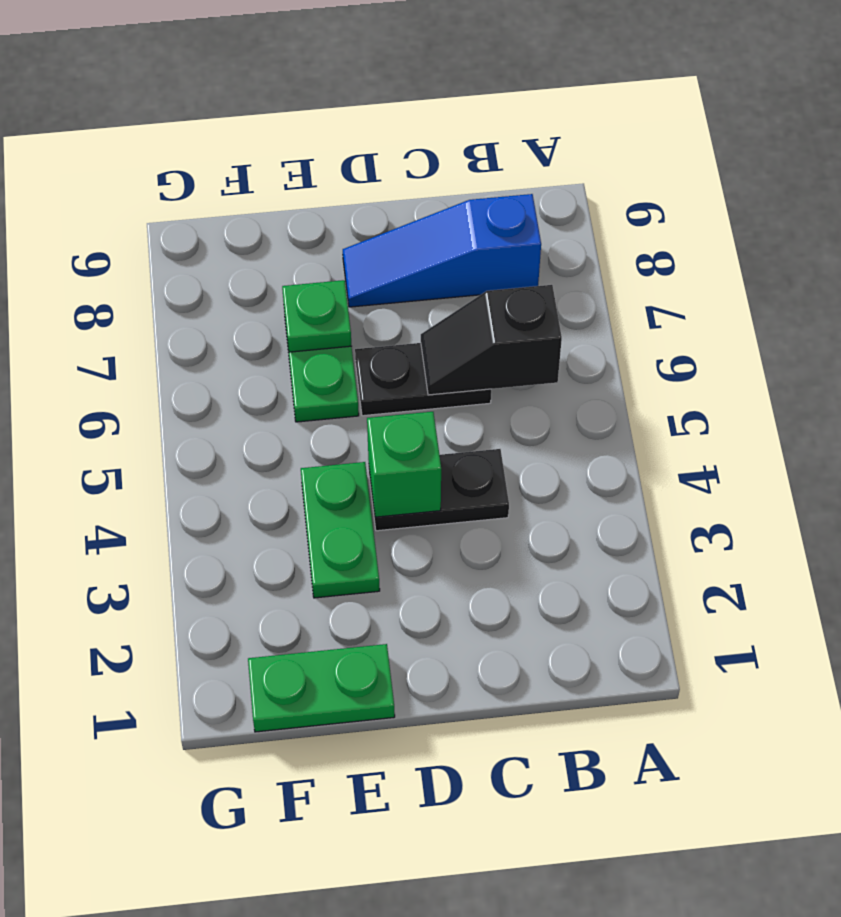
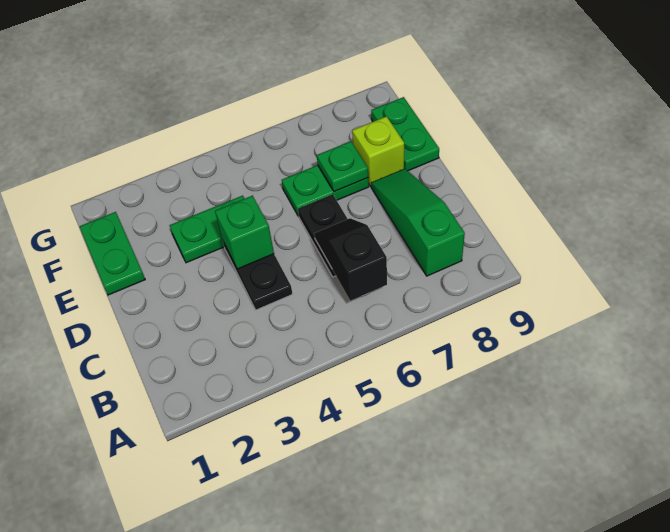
blue slope B8:D8 level 1 top B -> green slope B8:D8 level 1 top B
none -> lime brick E8 level 1
none -> green plate E9:F9 level 1

